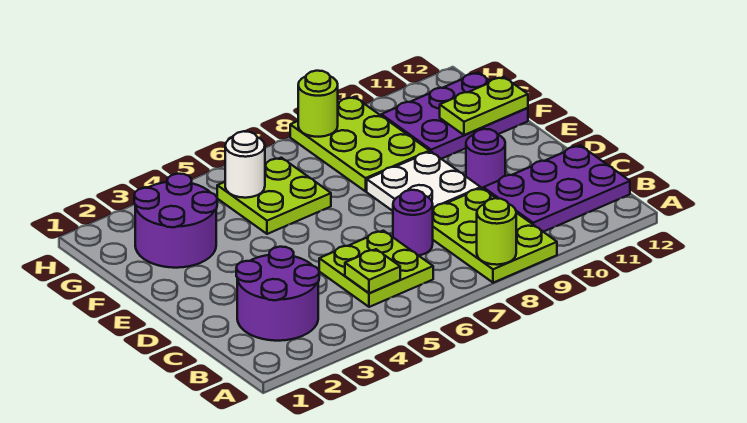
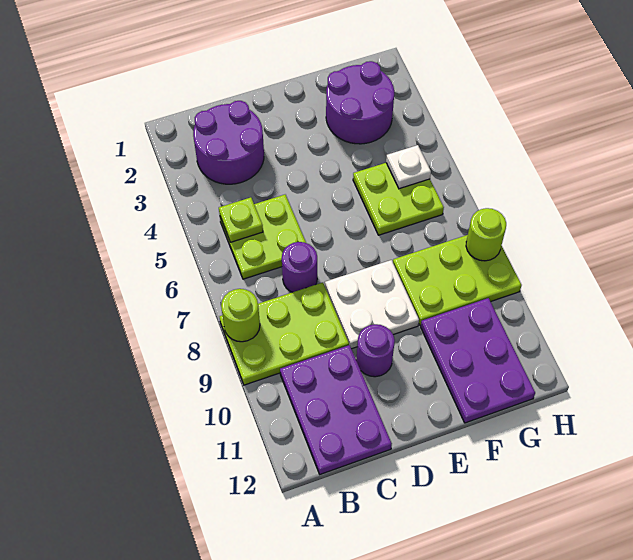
lime plate F11:F12 level 2 -> none
white round brick G5 level 2 -> white plate G5 level 2

